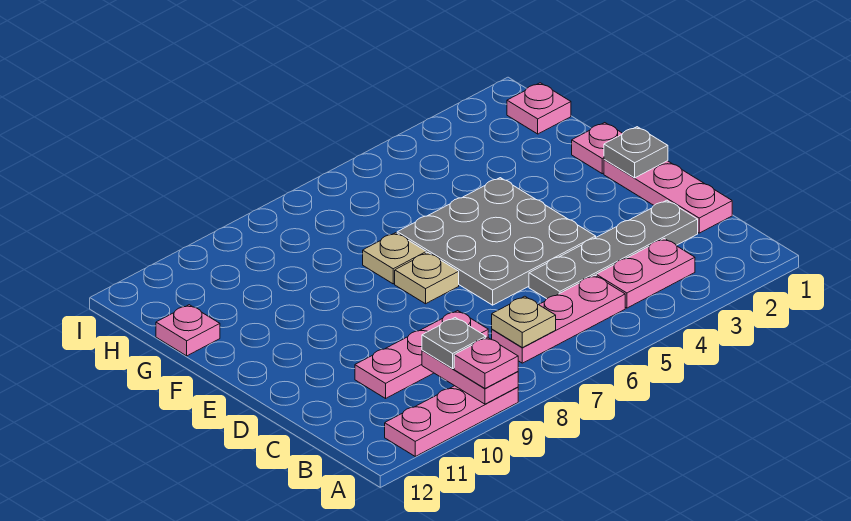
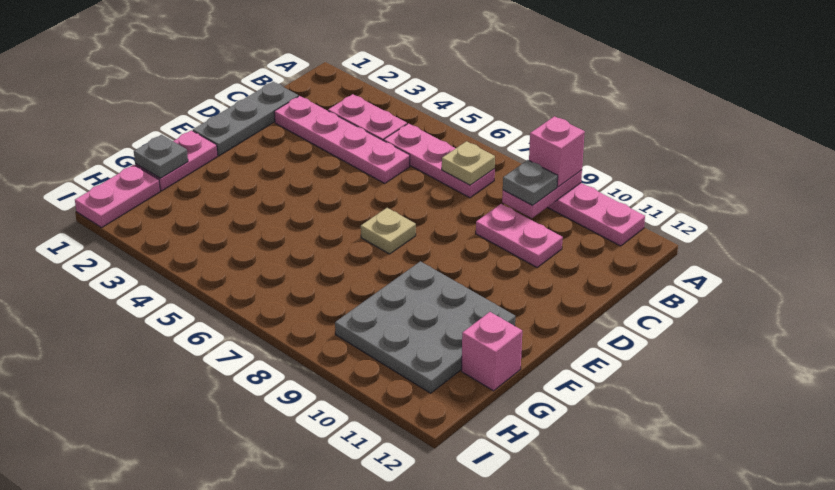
pink plate A9 level 3 -> pink brick A9 level 3
pink plate C1:E1 level 1 -> grey plate C1:E1 level 1
grey plate C2:C5 level 1 -> pink plate C2:C5 level 1
pink plate C8:C10 level 1 -> pink plate C9:C10 level 1
grey plate D4:F6 level 1 -> grey plate F9:H11 level 1
grey plate E1 level 2 -> grey plate G1 level 2
pink plate F1 level 1 -> pink plate F1:G1 level 1
tan plate F7 level 1 -> none
pink plate G12 level 1 -> pink brick G12 level 1
pink plate H1 level 1 -> pink plate H1:I1 level 1

